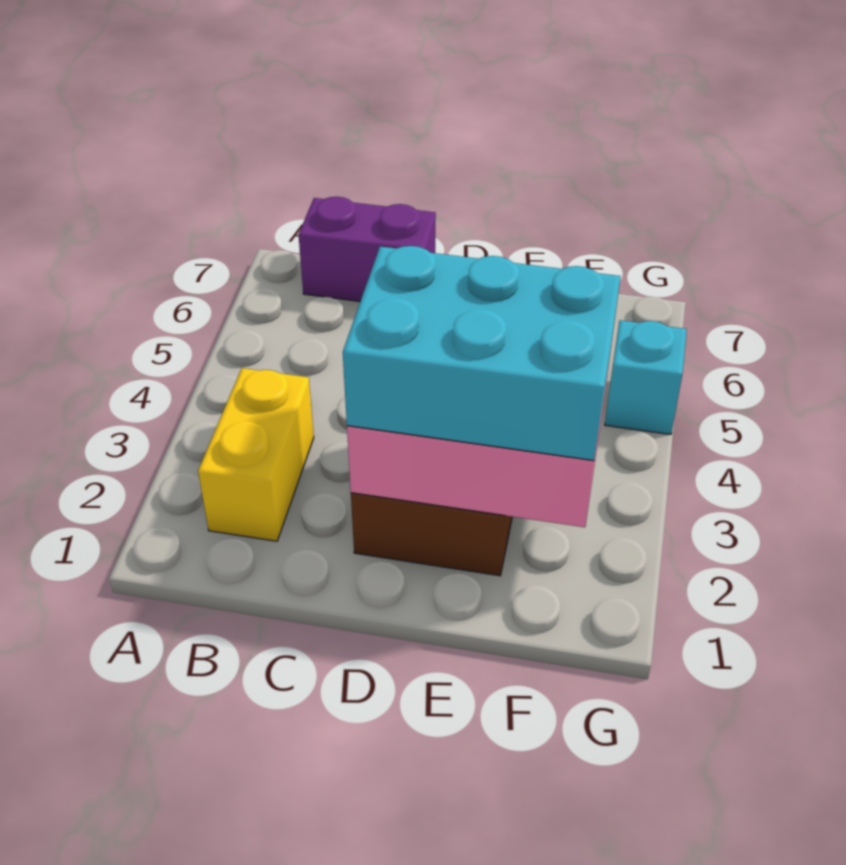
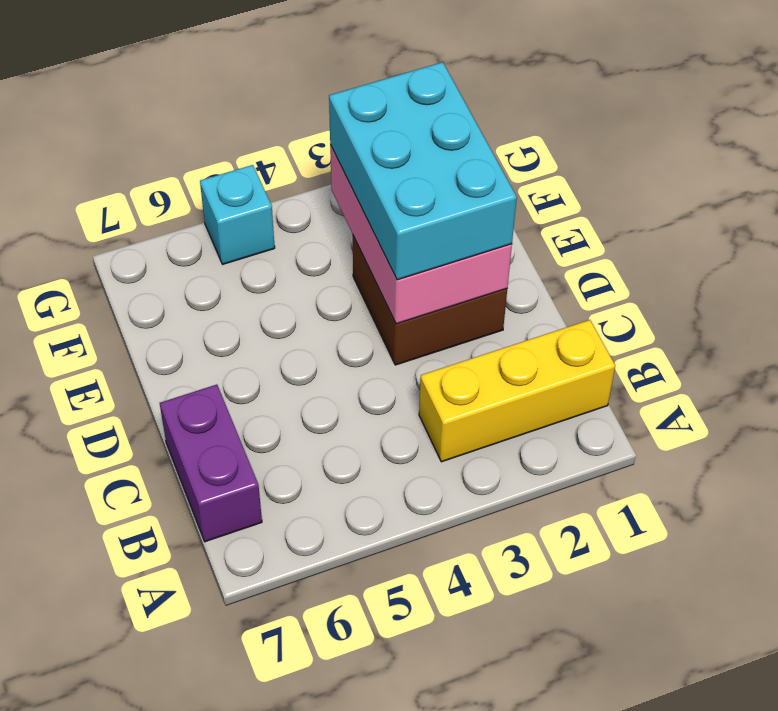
yellow brick B2:B3 level 1 -> yellow brick B1:B3 level 1

